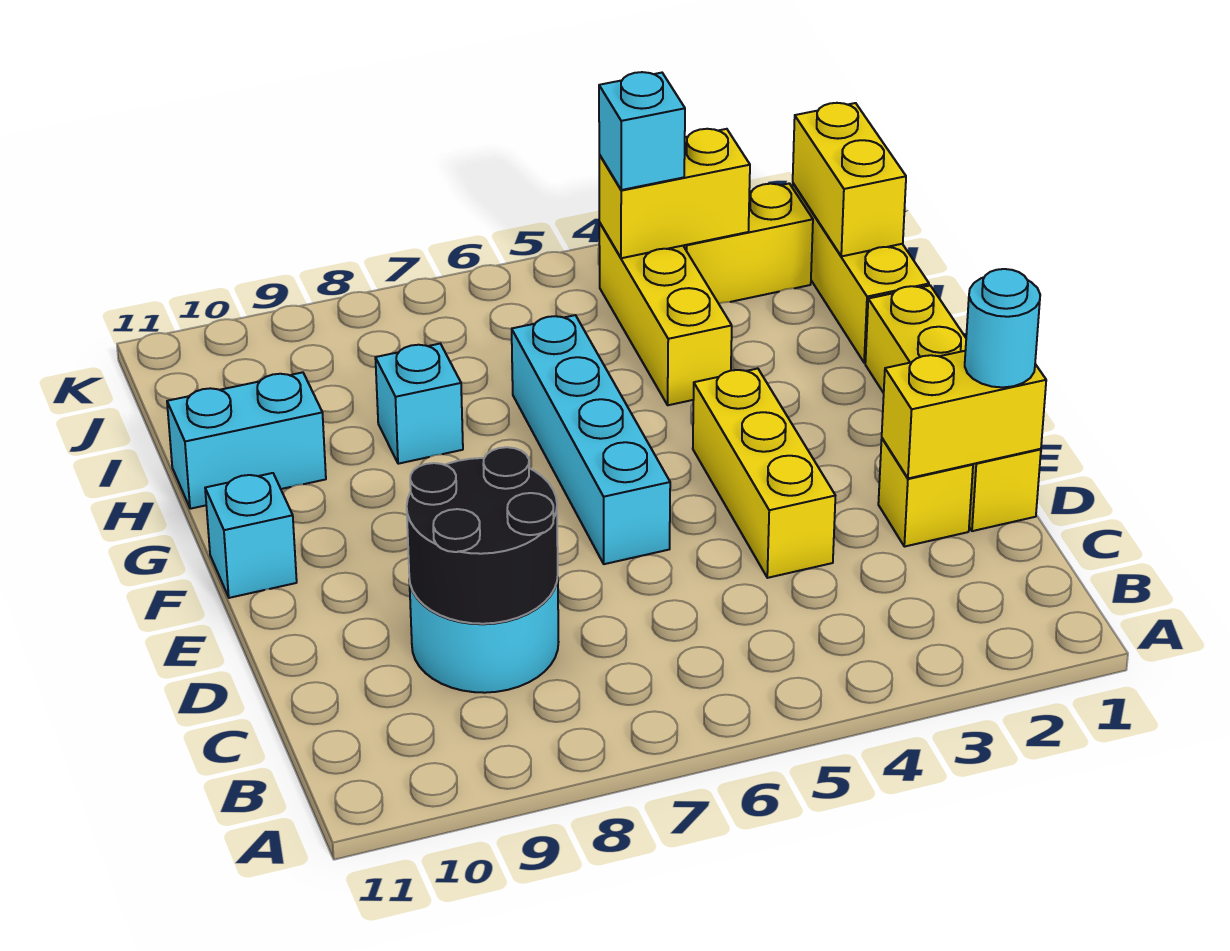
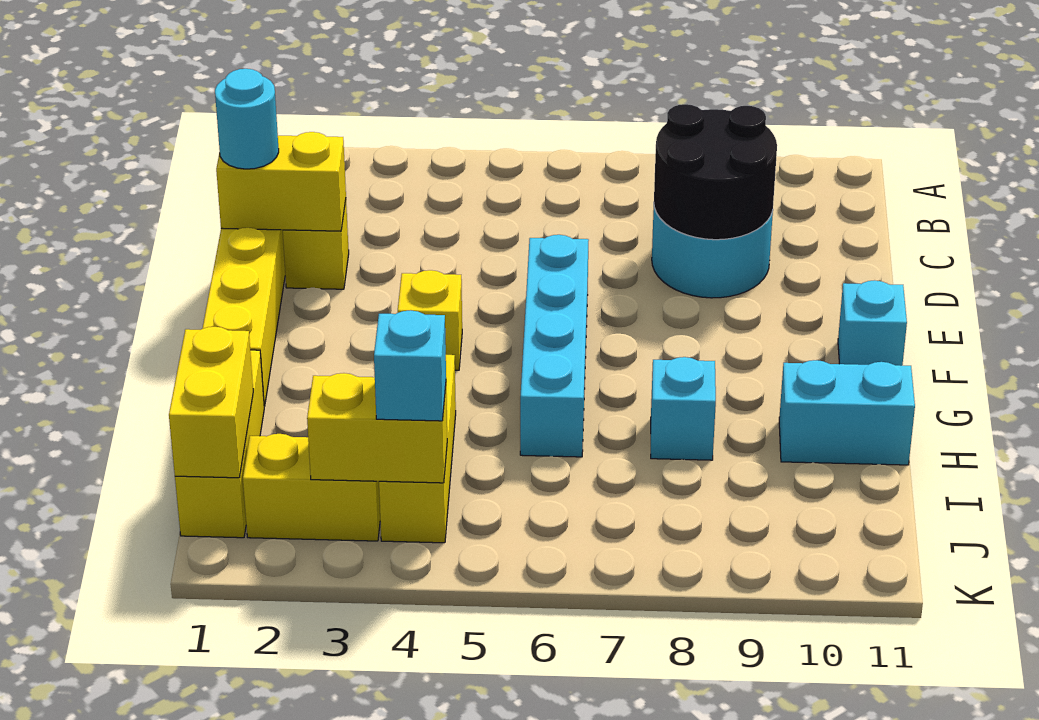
yellow brick D4:F4 level 1 -> yellow brick F4 level 1

